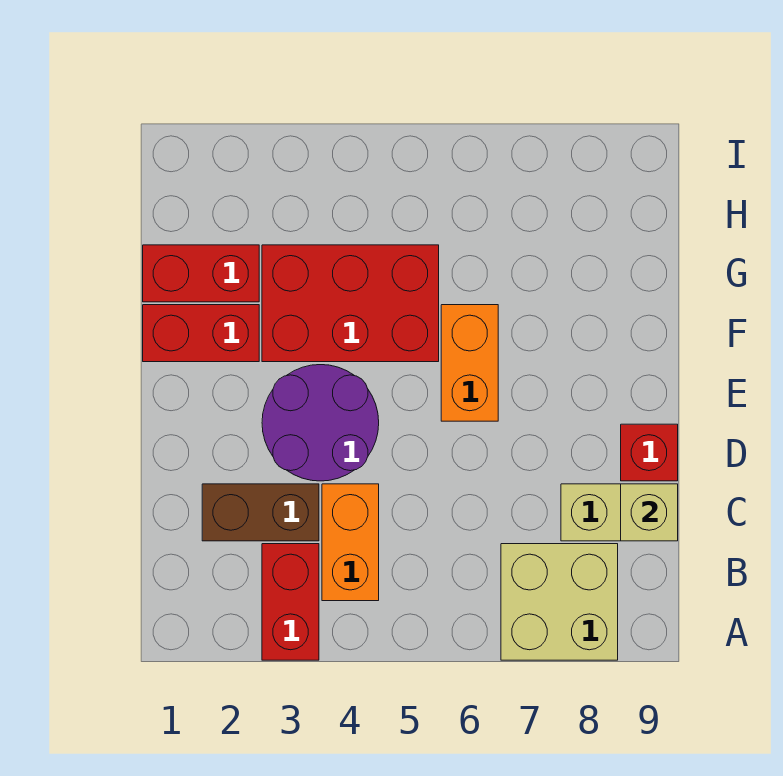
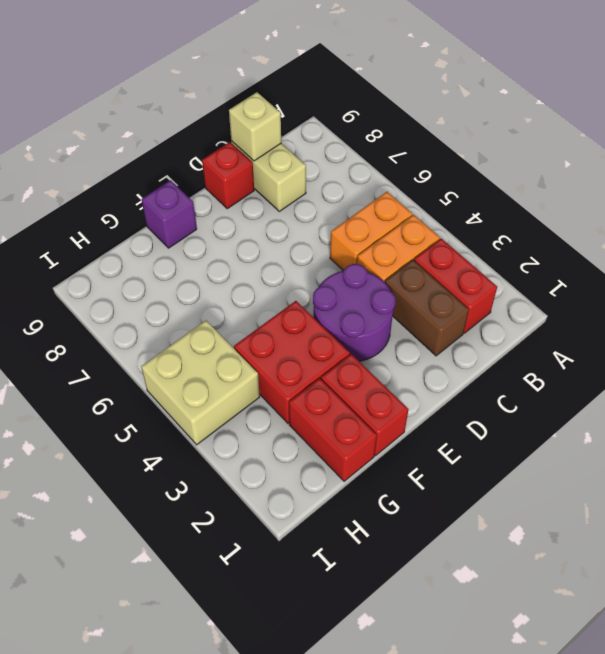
red brick A3:B3 level 1 -> red brick B2:B3 level 1
tan brick A7:B8 level 1 -> tan brick H4:I5 level 1
orange brick E6:F6 level 1 -> orange brick B5:C5 level 1
red brick F3:G5 level 1 -> red brick F3:G4 level 1
none -> purple brick F9 level 1

